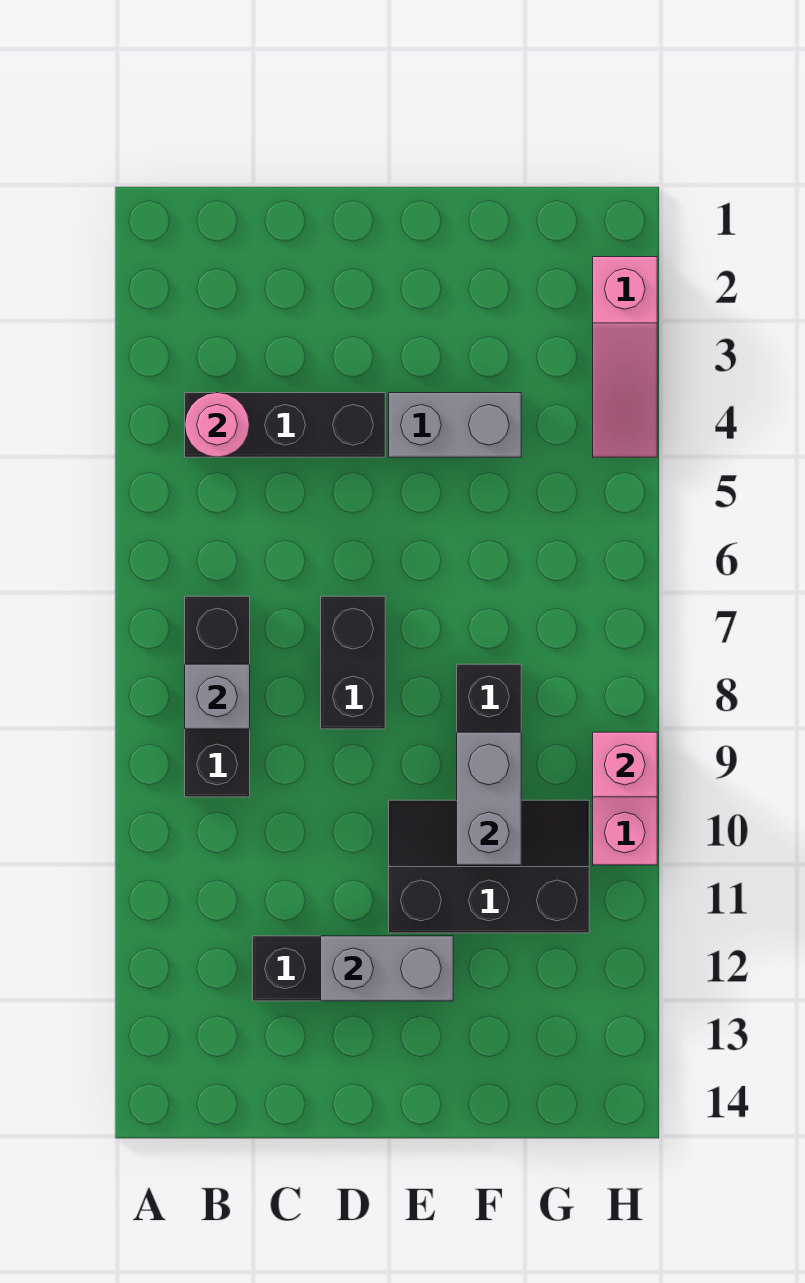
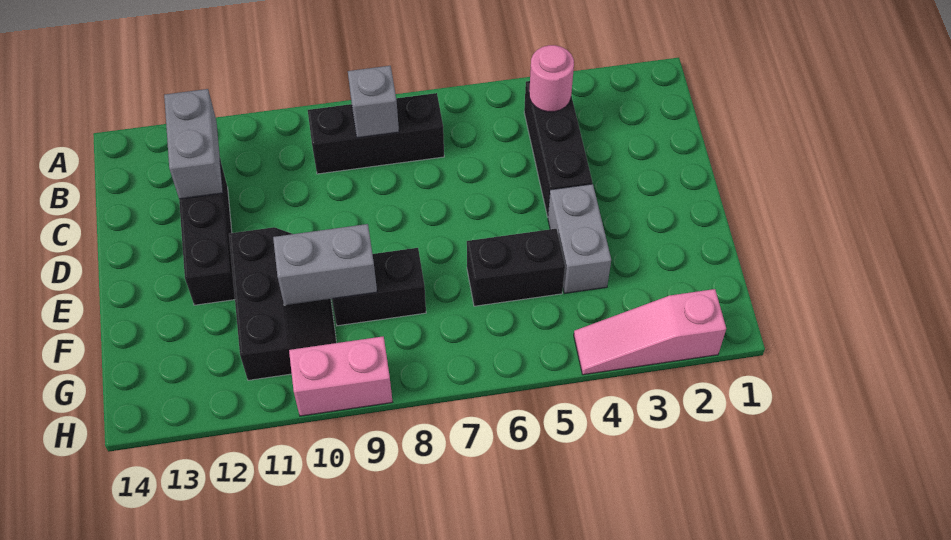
black brick D7:D8 level 1 -> black brick F5:F6 level 1
grey brick D12:E12 level 2 -> grey brick B12:C12 level 2
pink brick H9 level 2 -> none

